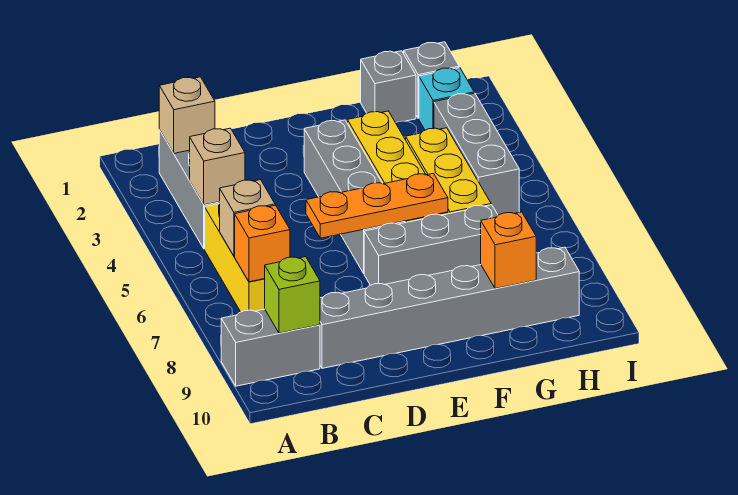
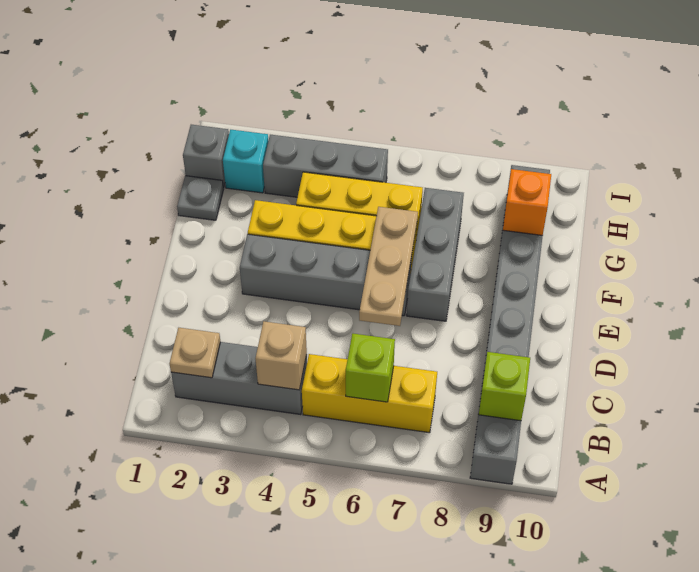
tan brick B2 level 2 -> tan plate B2 level 2
tan brick B6 level 2 -> lime brick B6 level 2
orange brick B7 level 2 -> none
orange plate D6:F6 level 2 -> tan plate D6:F6 level 2
grey brick G1 level 1 -> grey plate G1 level 1

